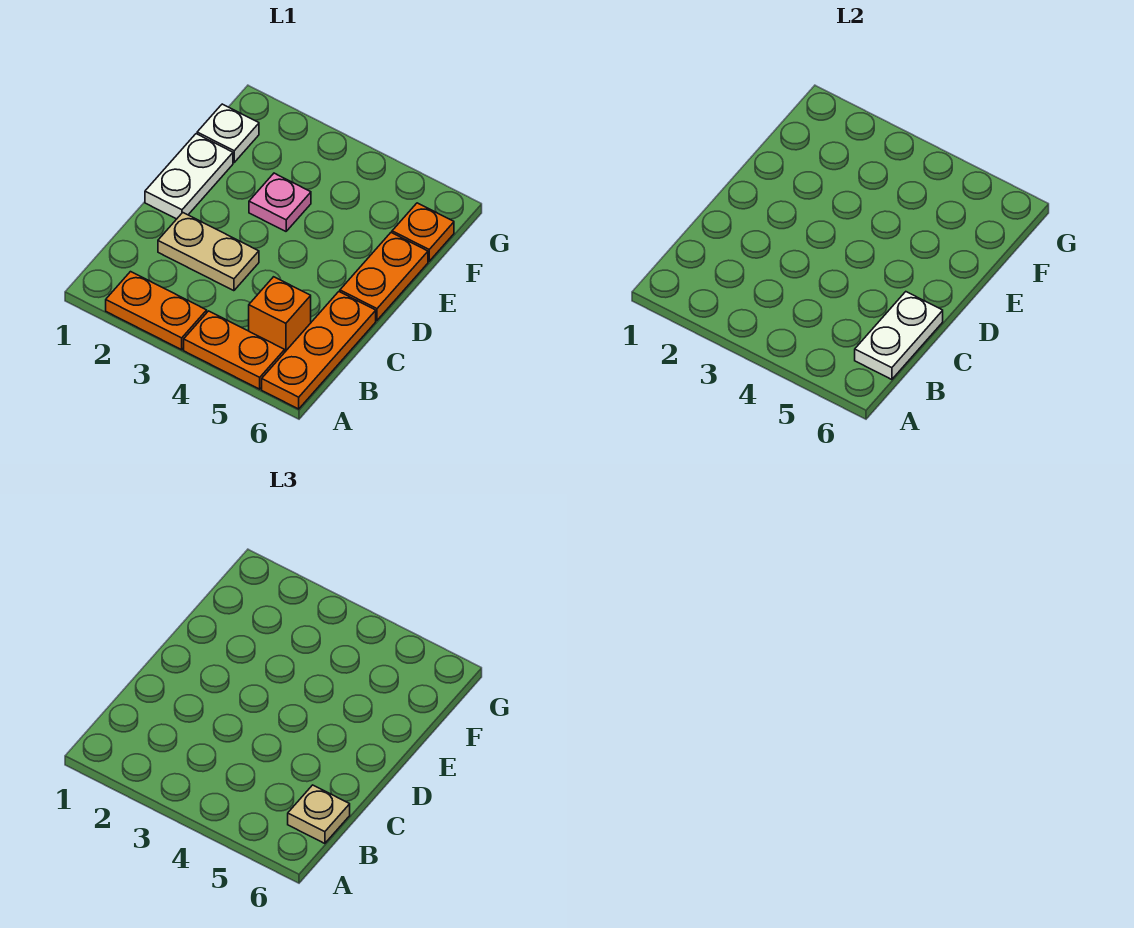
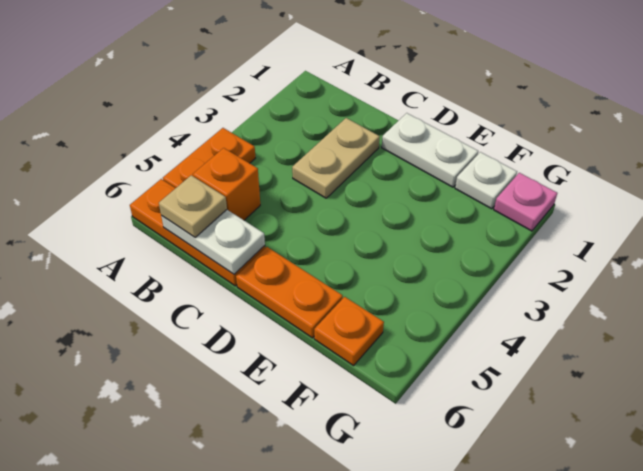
orange plate A2:A3 level 1 -> none
pink plate E3 level 1 -> pink plate G1 level 1

